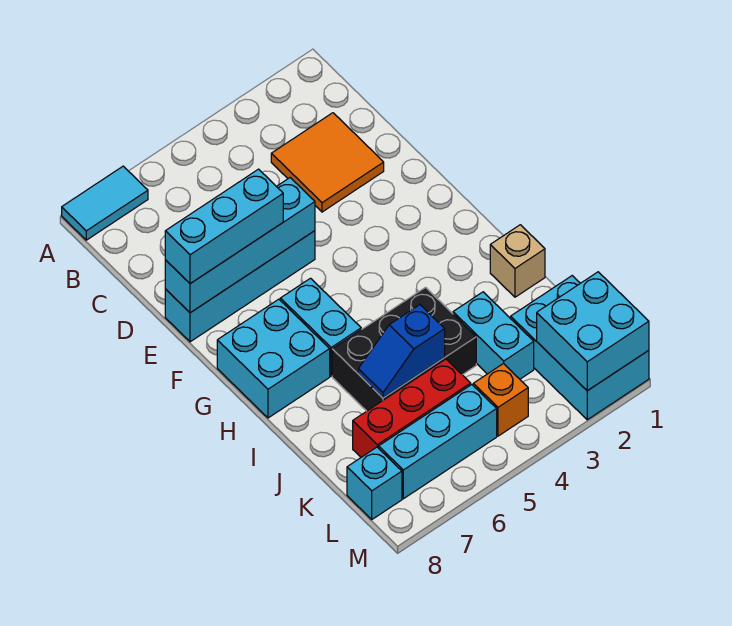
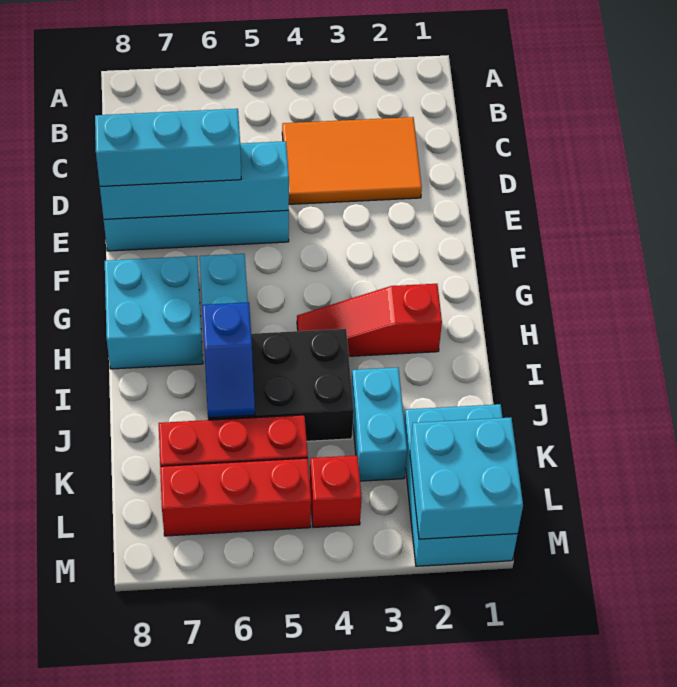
cyan tile A7:A8 level 1 -> none
orange tile C2:D3 level 1 -> orange tile C2:D4 level 1
none -> red slope H2:H4 level 1 top 2
tan brick I1 level 1 -> none
blue slope J5:J6 level 2 top 5 -> blue slope I6:J6 level 2 top I
orange brick L4 level 1 -> red brick L4 level 1
cyan brick L5:L7 level 1 -> red brick L5:L7 level 1
cyan brick L8 level 1 -> none

